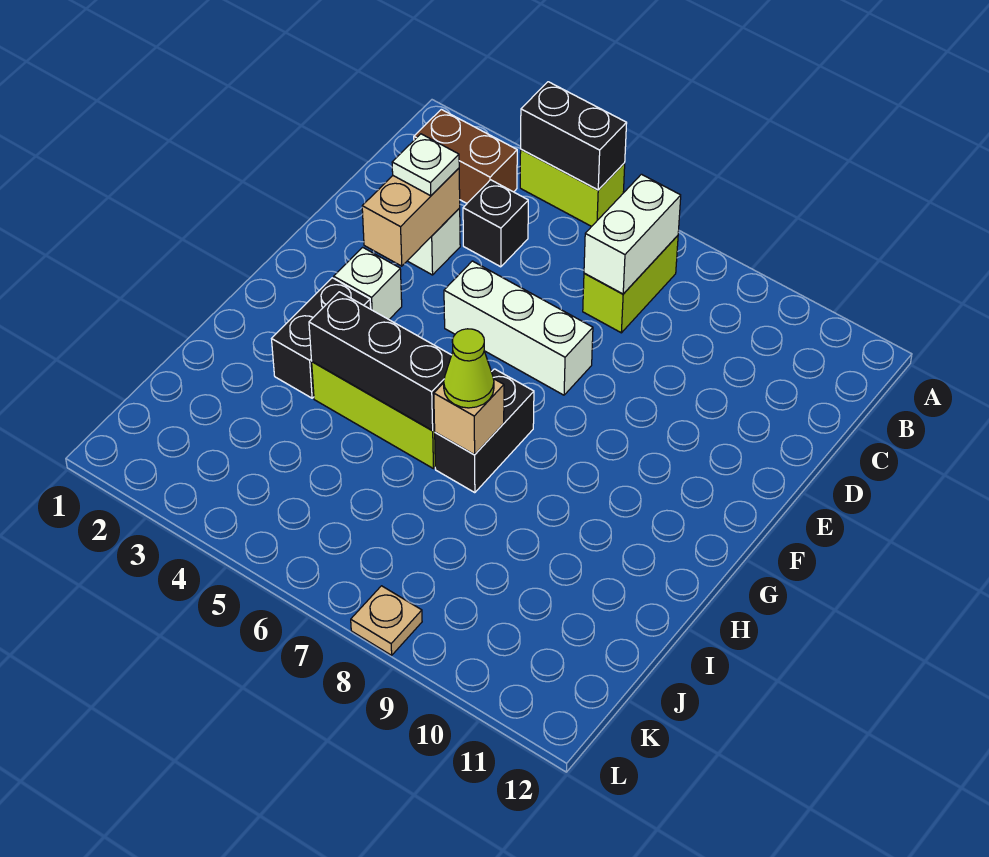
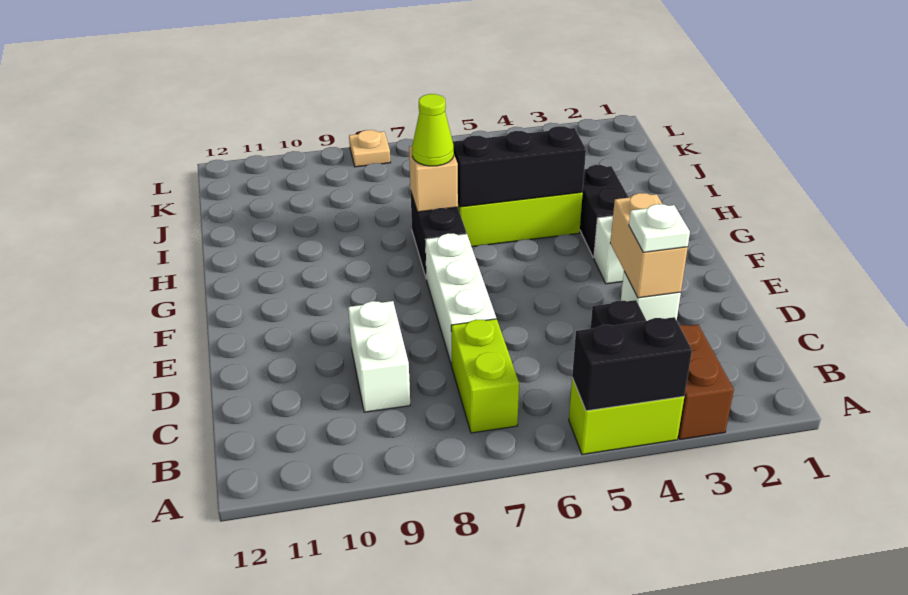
brown brick B2:B3 level 1 -> brown brick A3:B3 level 1
white brick B7:C7 level 2 -> white brick C9:D9 level 1
white brick E5:E7 level 1 -> white brick D7:F7 level 1

